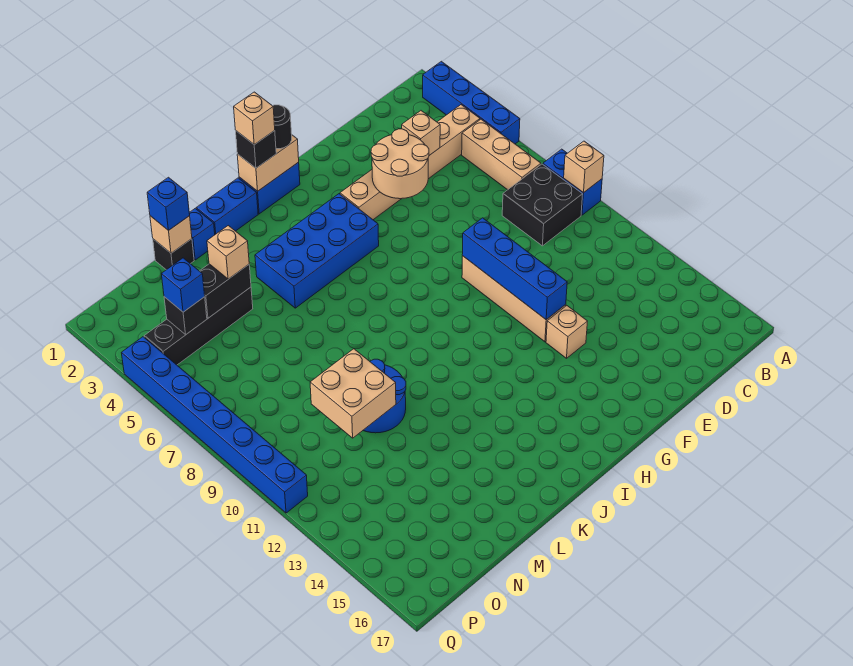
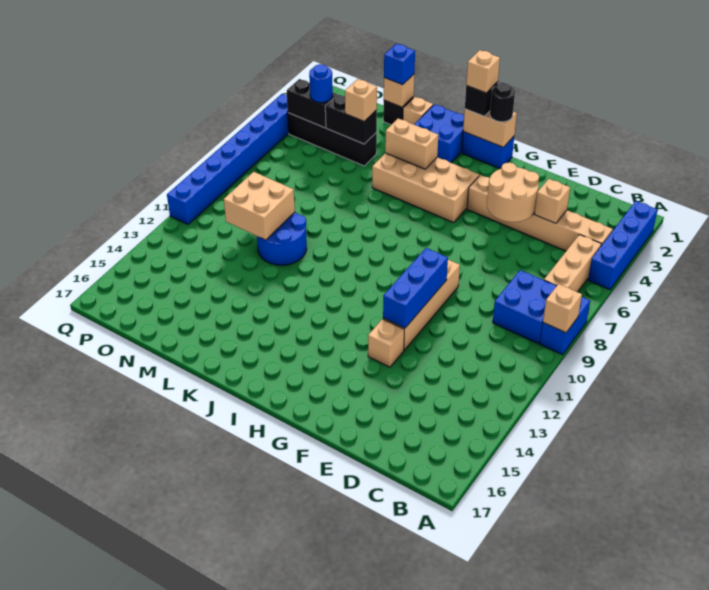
black brick B8:C9 level 1 -> blue brick B8:C9 level 1
blue brick F9:F12 level 2 -> blue brick F10:F12 level 2
blue brick H4:K5 level 1 -> tan brick H4:K5 level 1
blue brick J1:K1 level 1 -> blue brick J1:K2 level 1
none -> tan brick J4:K4 level 2
blue brick L1 level 1 -> tan brick L1 level 1
black brick O4 level 2 -> black brick O4:P4 level 2
blue brick O4 level 3 -> blue round brick O4 level 3

